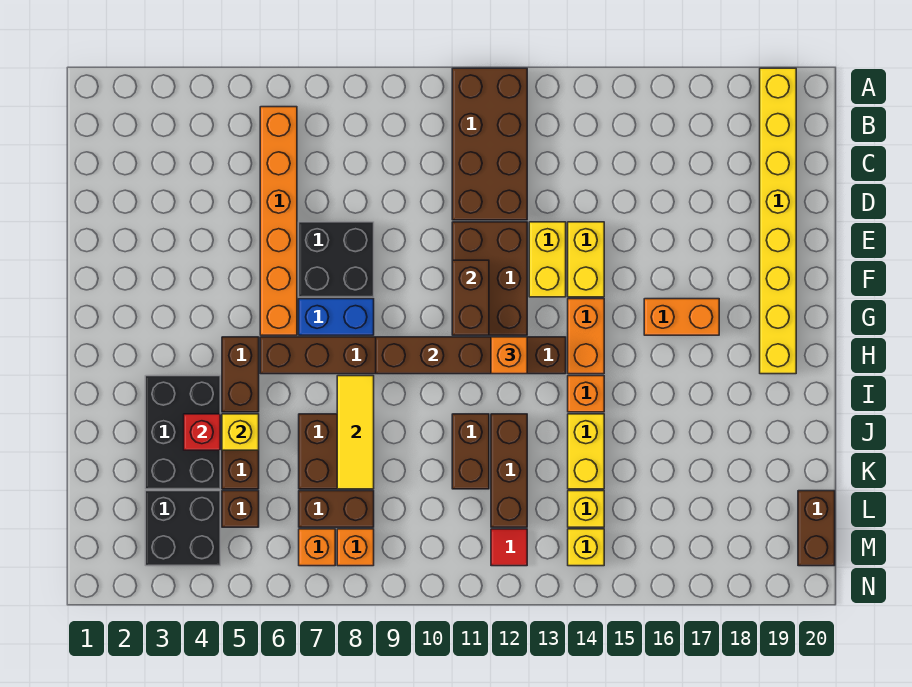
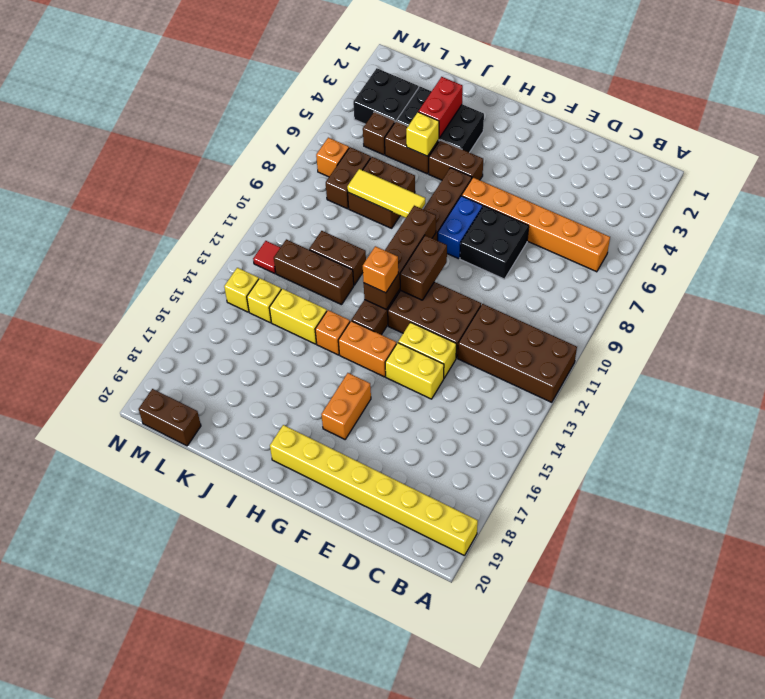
brown brick F11:G11 level 2 -> brown brick G10:G11 level 2
red brick J4 level 2 -> red brick J3:J4 level 2
orange brick M8 level 1 -> none

